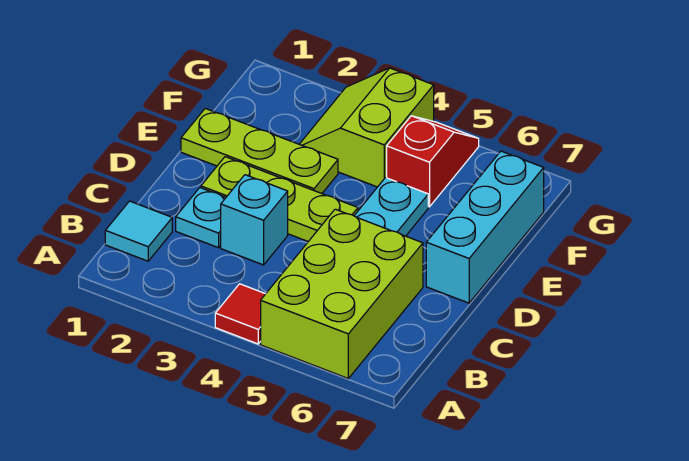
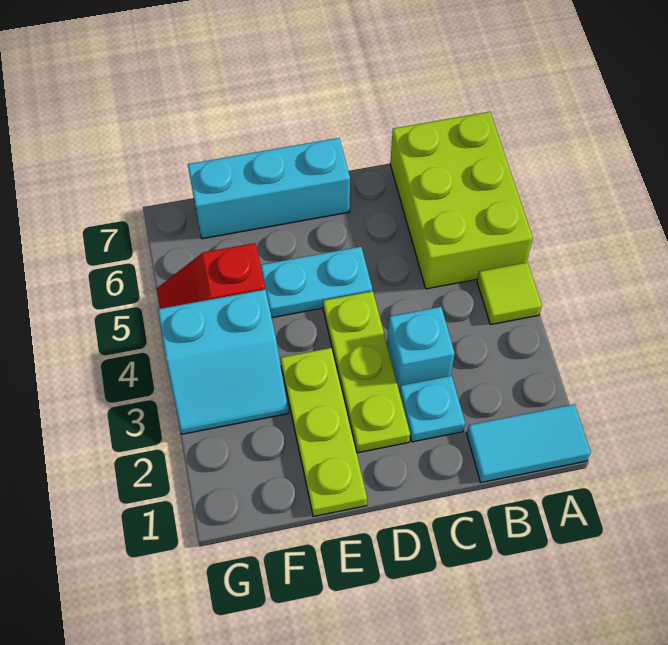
red tile A4 level 1 -> lime tile A4 level 1
lime brick A5:C6 level 1 -> lime brick A5:B7 level 1
cyan tile B1 level 1 -> cyan tile A1:B1 level 1
lime slope F3:G4 level 1 top 4 -> cyan slope F3:G4 level 1 top 4

